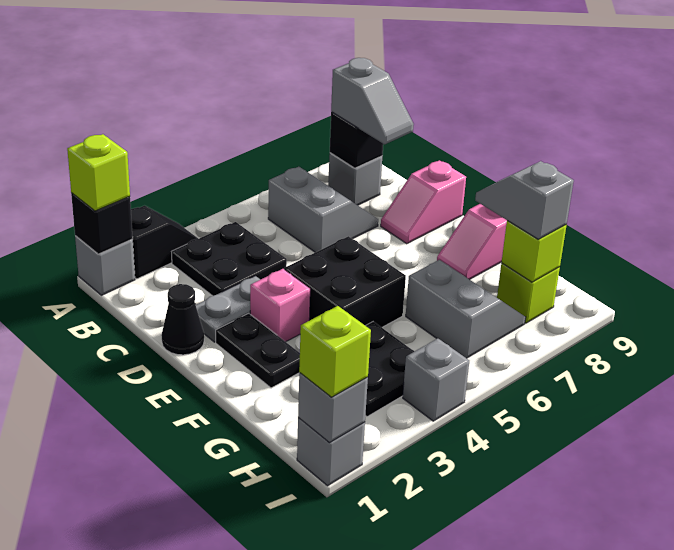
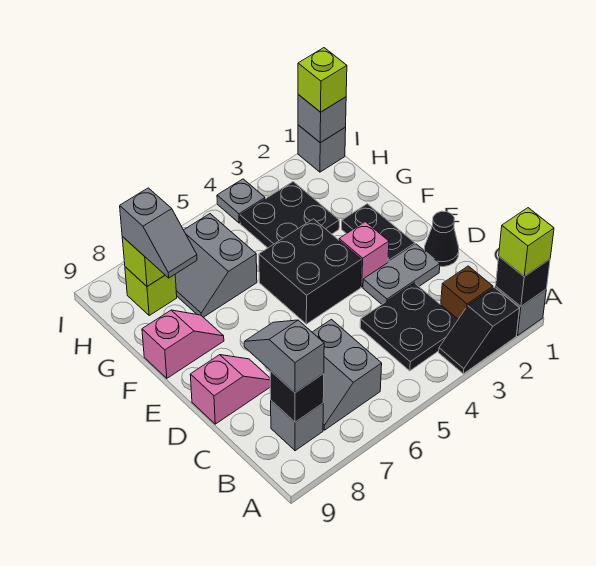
none -> brown brick B2 level 1
grey brick I4 level 1 -> grey plate I4 level 1

